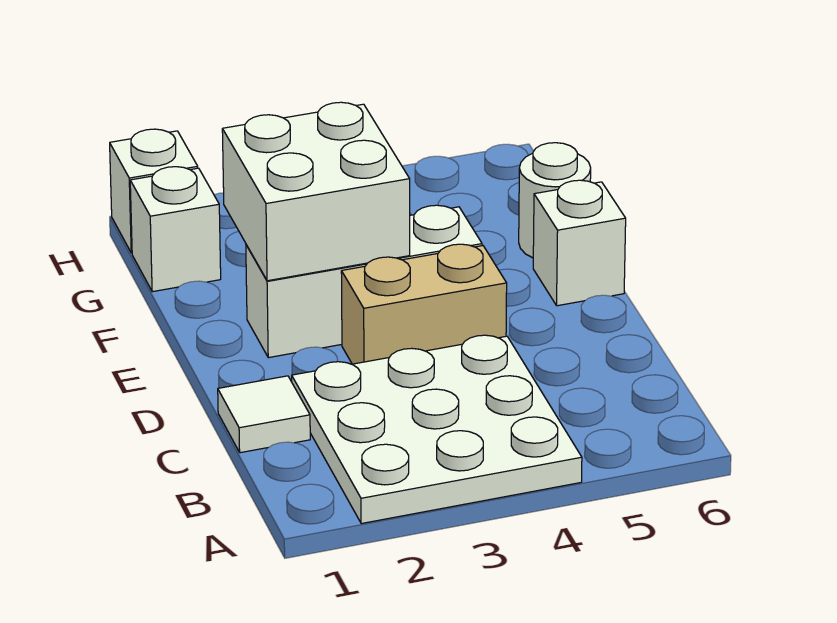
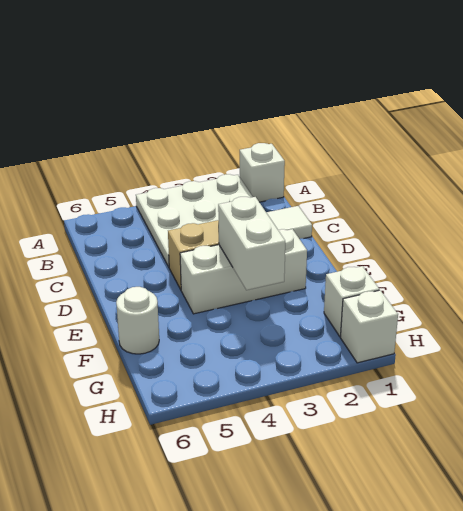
white brick E2:F3 level 2 -> white brick E3:F3 level 2
white brick E6 level 1 -> white brick A1 level 1

